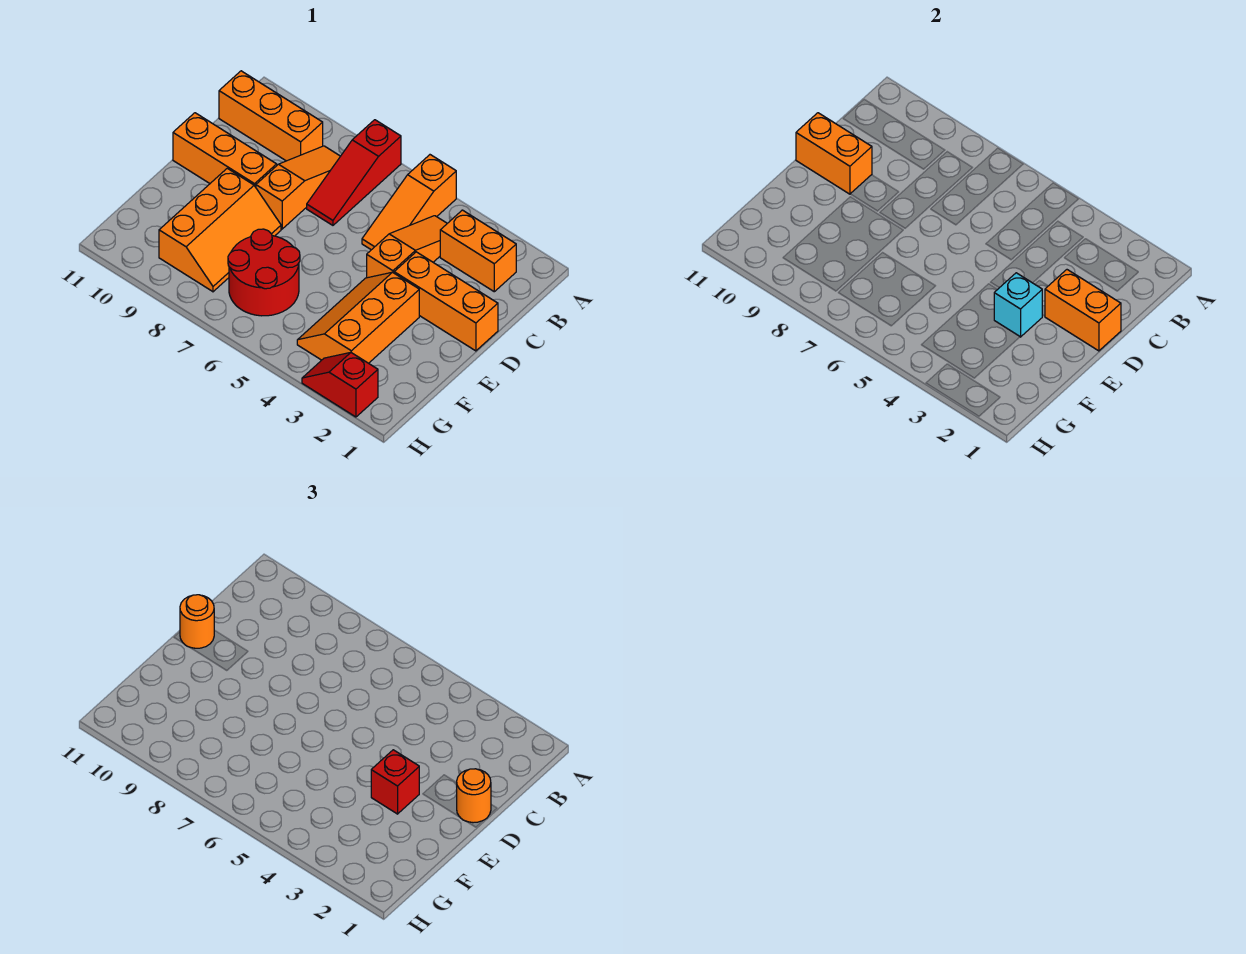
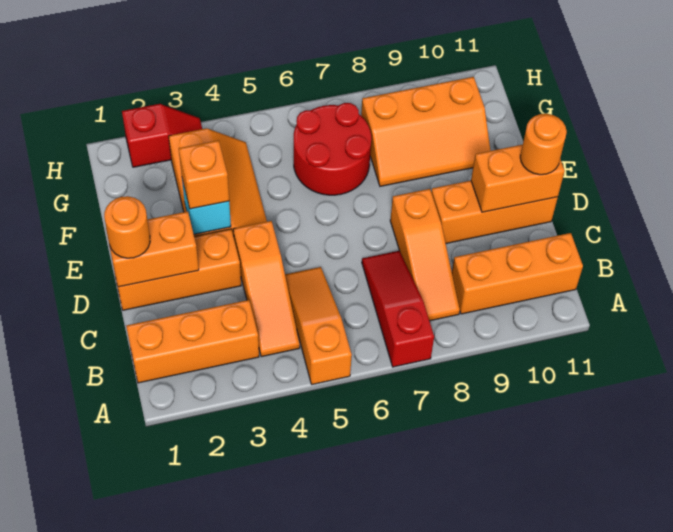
orange brick B2:B3 level 1 -> orange brick B1:B3 level 1
red brick E3 level 3 -> orange brick E3 level 3
orange slope E8:G9 level 1 top 9 -> orange slope F8:G10 level 1 top G

